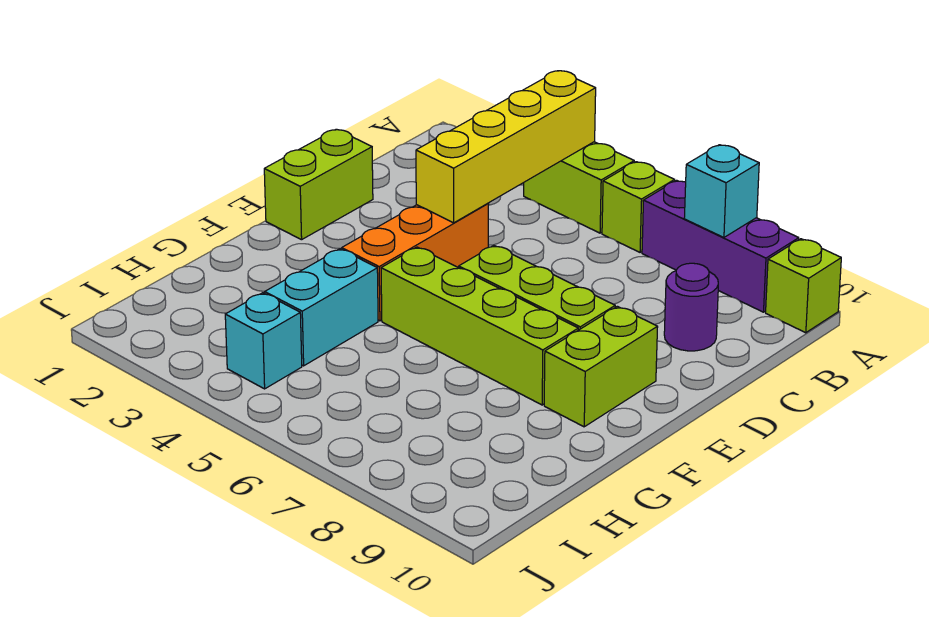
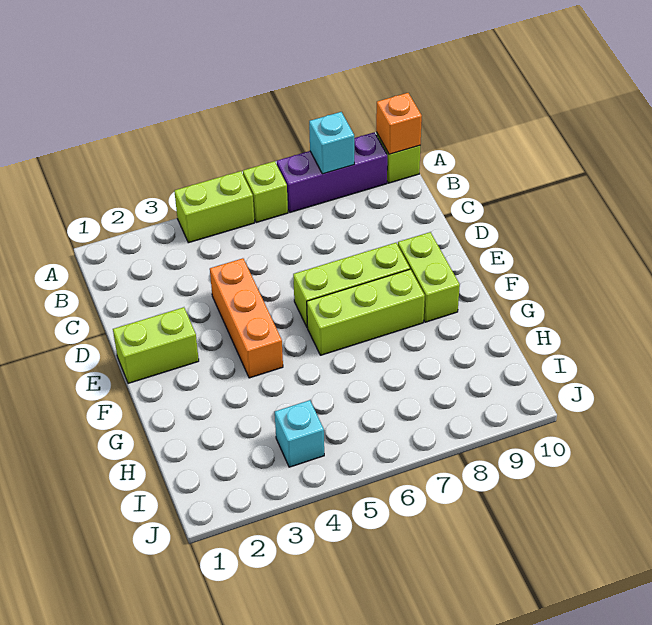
yellow brick A4:D4 level 2 -> none
none -> orange brick A10 level 2
purple round brick C9 level 1 -> none
lime brick D1:E1 level 1 -> lime brick E1:E2 level 1
lime brick F5:F8 level 1 -> lime brick F6:F8 level 1
cyan brick G4:H4 level 1 -> none

